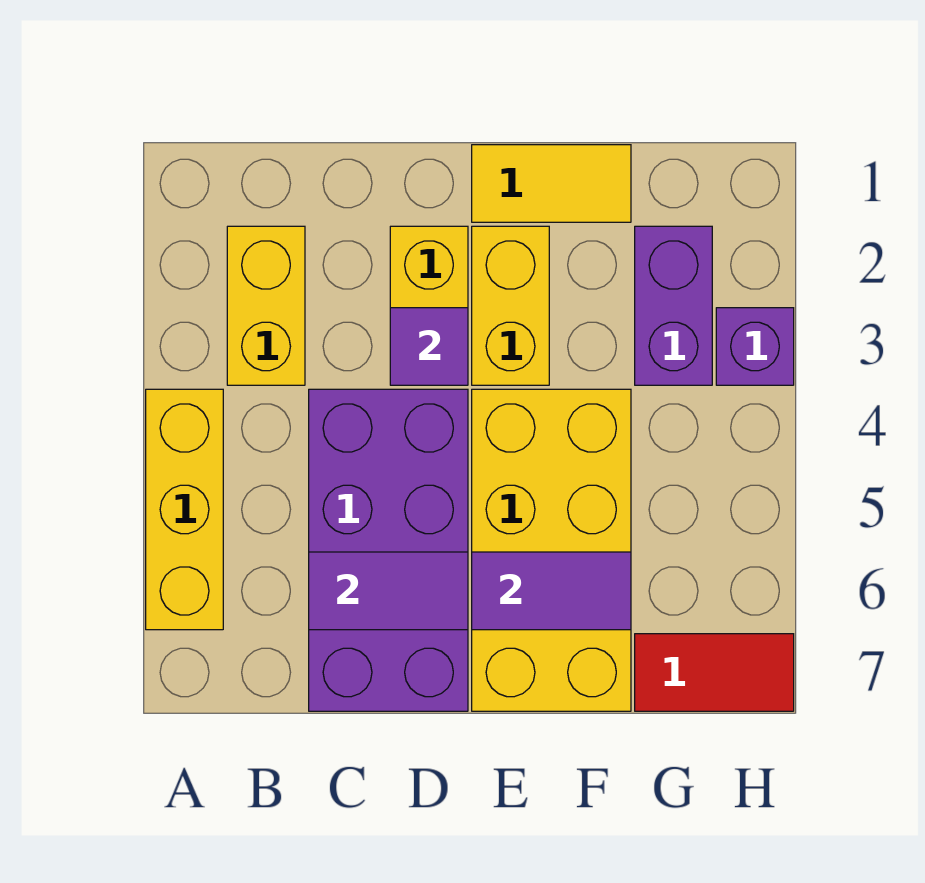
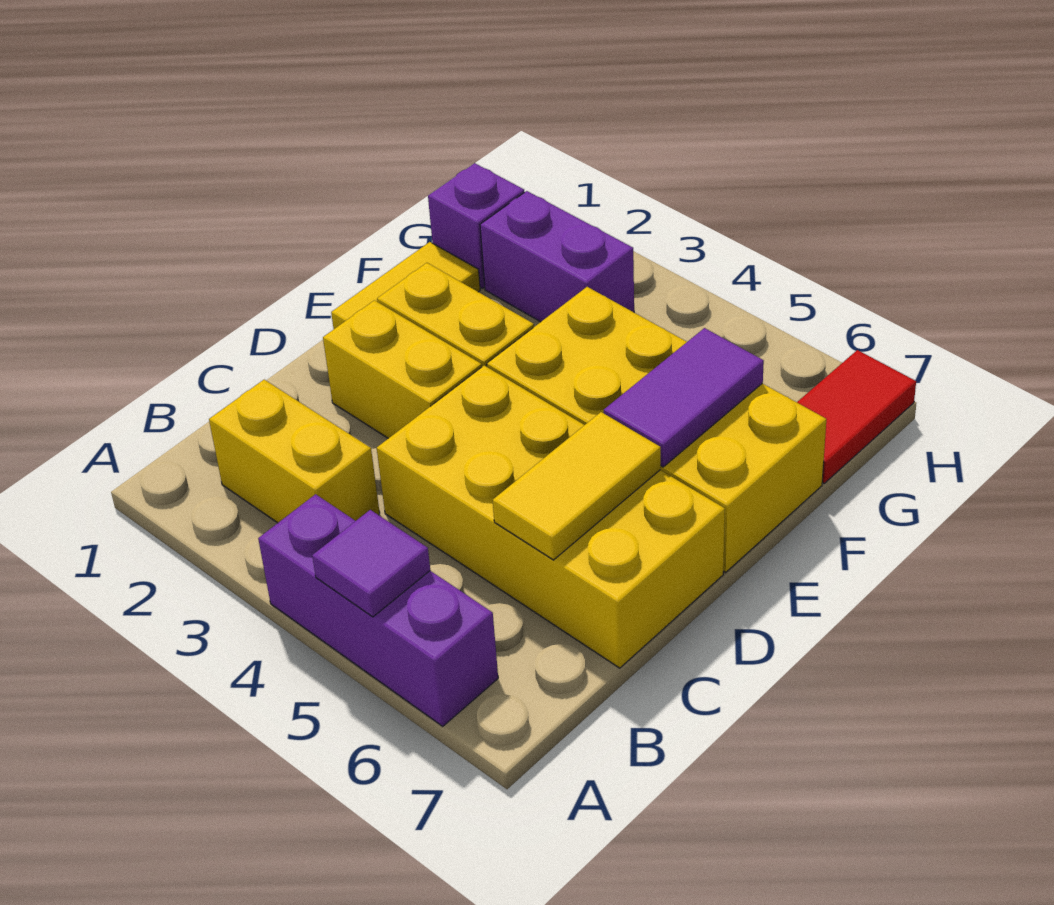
yellow brick A4:A6 level 1 -> purple brick A4:A6 level 1
purple brick C4:D7 level 1 -> yellow brick C4:D7 level 1
purple tile C6:D6 level 2 -> yellow tile C6:D6 level 2
purple tile D3 level 2 -> purple tile A5 level 2
purple brick H3 level 1 -> purple brick G1 level 1

